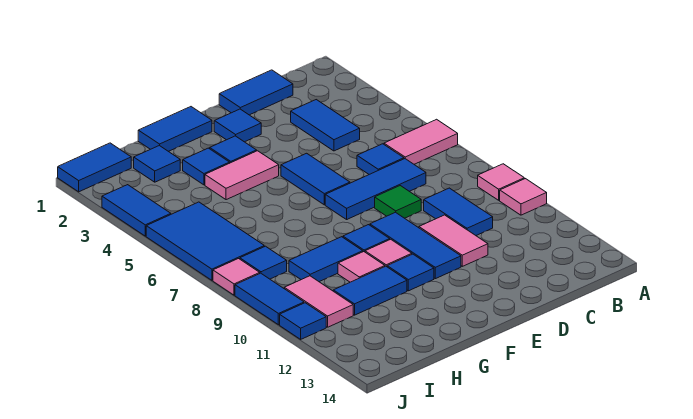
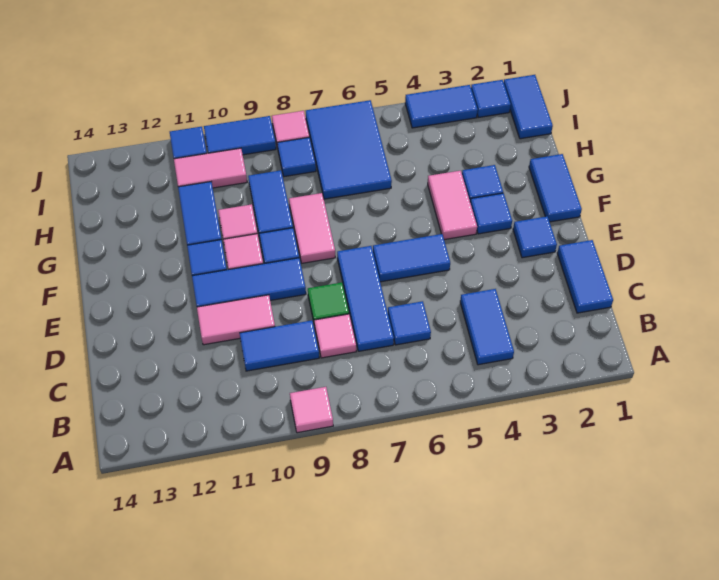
pink tile A6:B6 level 1 -> pink tile F8:G8 level 1
pink tile A10 level 1 -> pink tile C8 level 1
blue tile C3:C4 level 1 -> blue tile B4:C4 level 1
blue tile H2 level 1 -> blue tile J2 level 1
blue tile I5:J7 level 1 -> blue tile H6:J7 level 1

